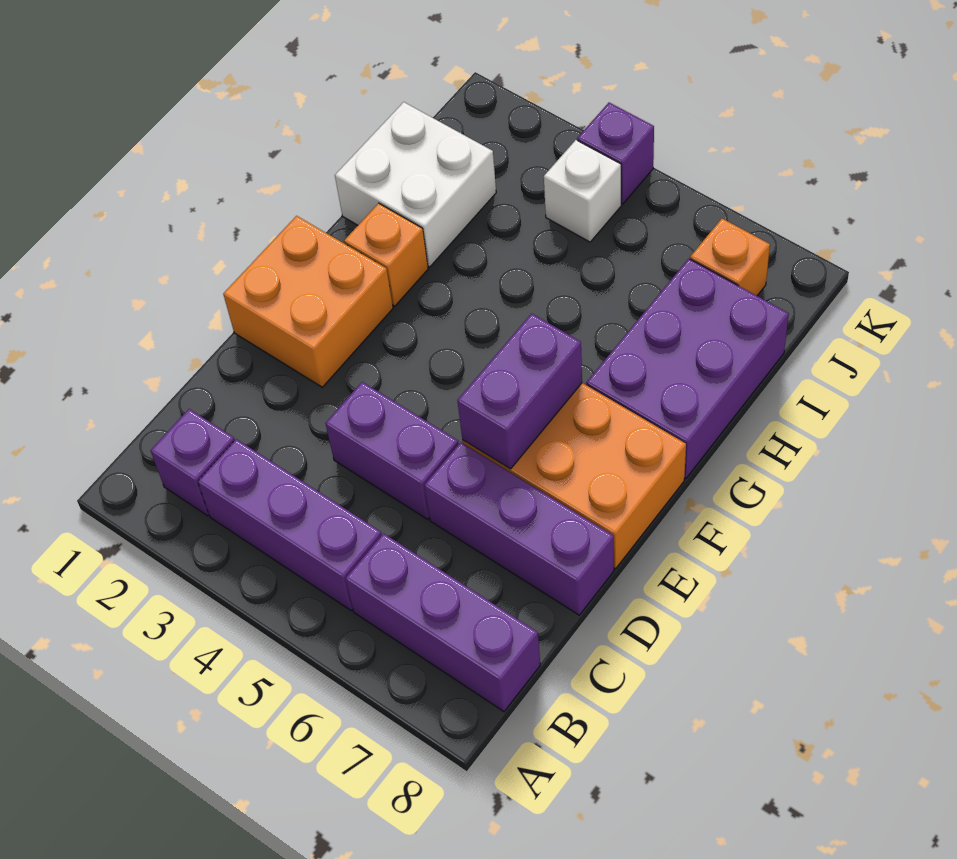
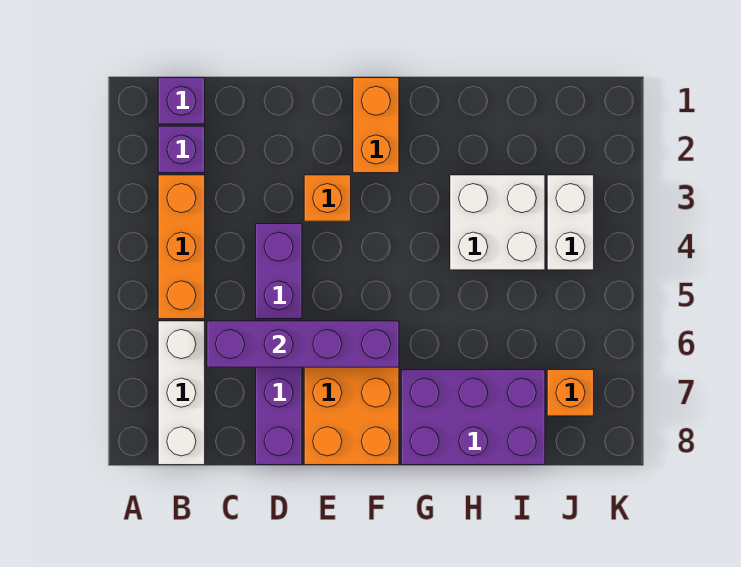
purple brick B3:B5 level 1 -> orange brick B3:B5 level 1
purple brick B6:B8 level 1 -> white brick B6:B8 level 1
orange brick E1:F2 level 1 -> orange brick F1:F2 level 1
purple brick E6:F6 level 2 -> purple brick C6:F6 level 2
orange brick G2 level 1 -> orange brick E3 level 1
white brick H1:I2 level 1 -> white brick H3:I4 level 1
white brick J4 level 1 -> white brick J3:J4 level 1
purple brick K4 level 1 -> purple brick B1 level 1

